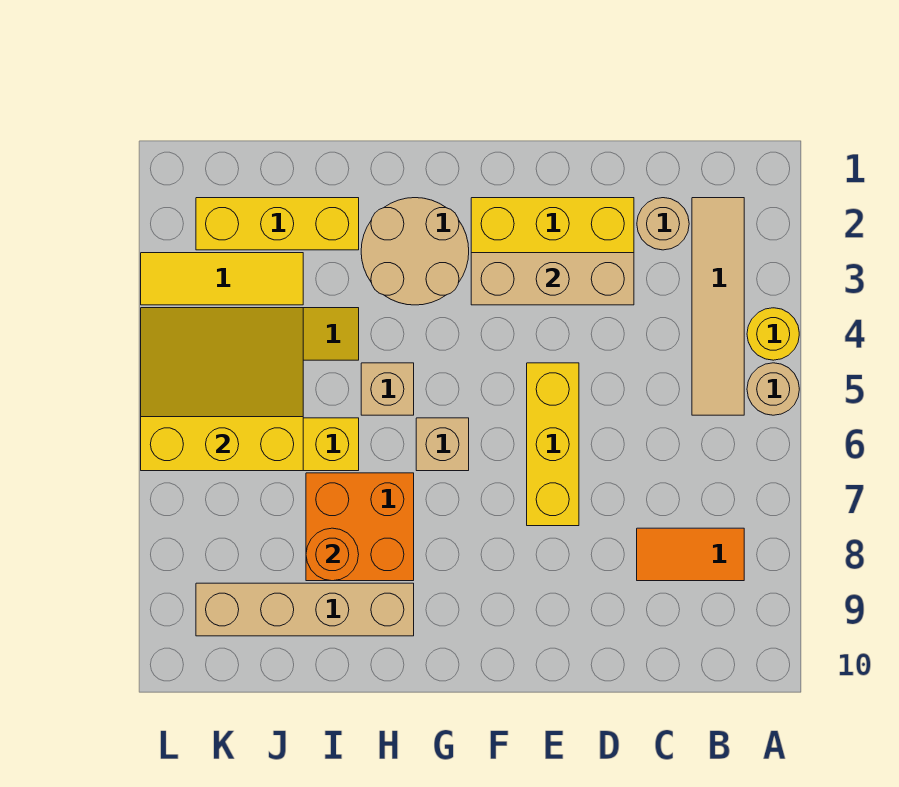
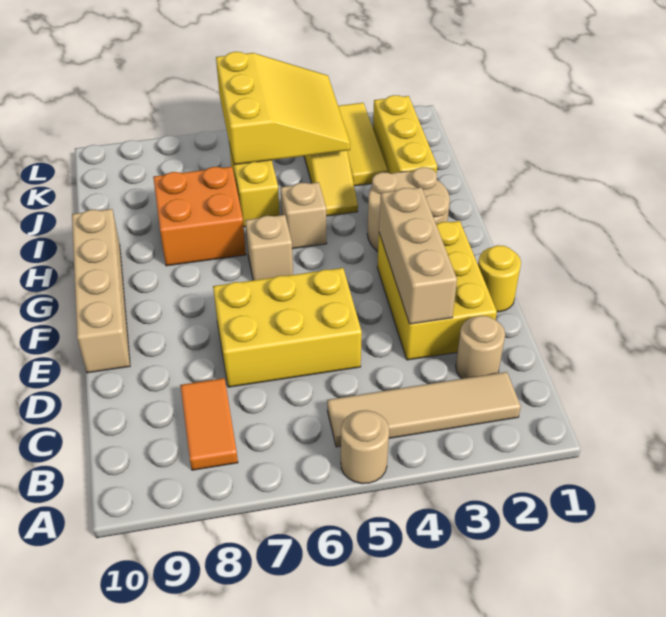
yellow round brick A4 level 1 -> yellow round brick E1 level 1
yellow brick E5:E7 level 1 -> yellow brick D5:E7 level 1
tan brick H9:K9 level 1 -> tan brick E10:H10 level 1
orange round brick I8 level 2 -> none

